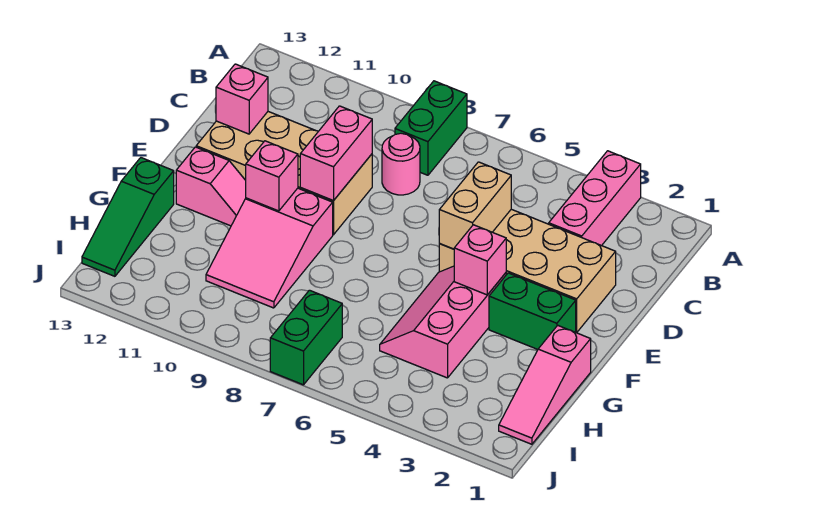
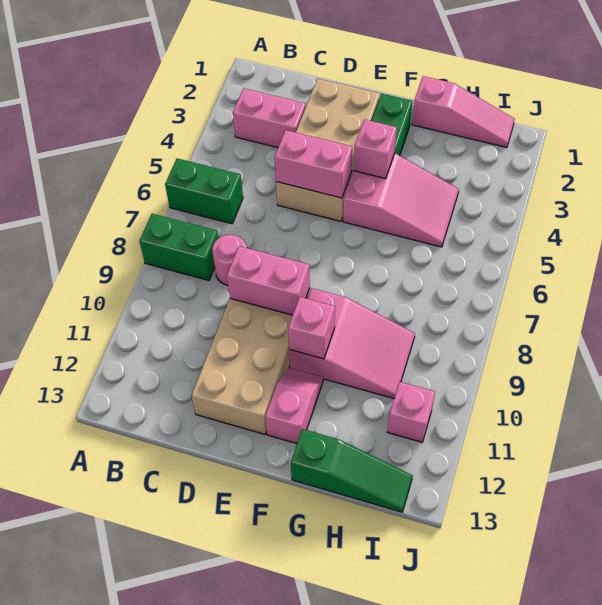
pink brick A3:C3 level 1 -> pink brick B3:C3 level 1
tan brick D5:E5 level 2 -> pink brick D5:E5 level 2
pink brick D12 level 2 -> pink brick I11 level 1
pink slope F4:H5 level 1 top 4 -> pink slope F4:H5 level 1 top F
green brick I7:J7 level 1 -> green brick A6:B6 level 1

